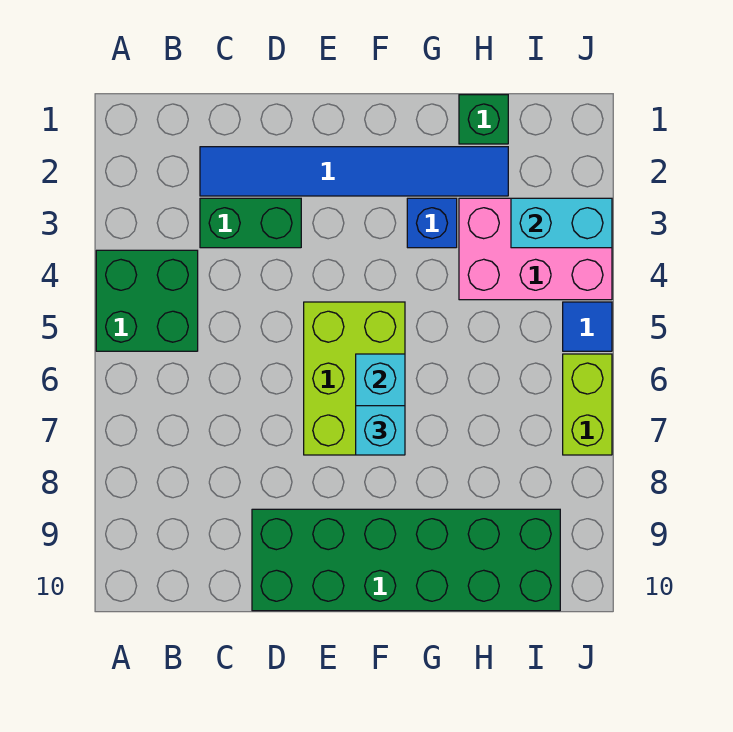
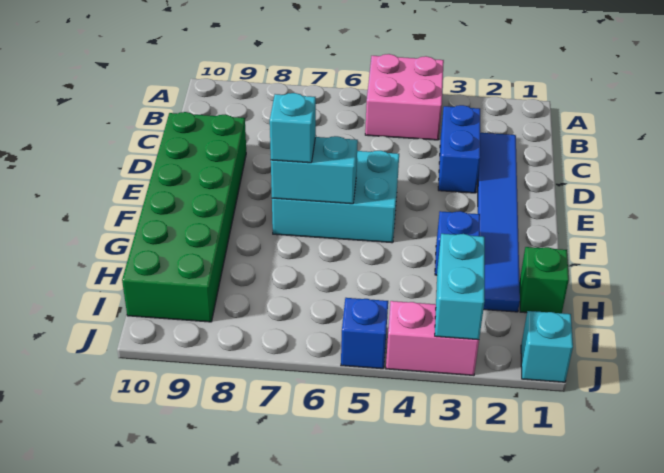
green brick A4:B5 level 1 -> pink brick A4:B5 level 1
green brick C3:D3 level 1 -> blue brick C3:D3 level 1
lime brick E5:F7 level 1 -> cyan brick E5:F7 level 1
pink brick H3:J4 level 1 -> pink brick J3:J4 level 1
none -> cyan brick J1 level 1
blue tile J5 level 1 -> blue brick J5 level 1
lime brick J6:J7 level 1 -> none

